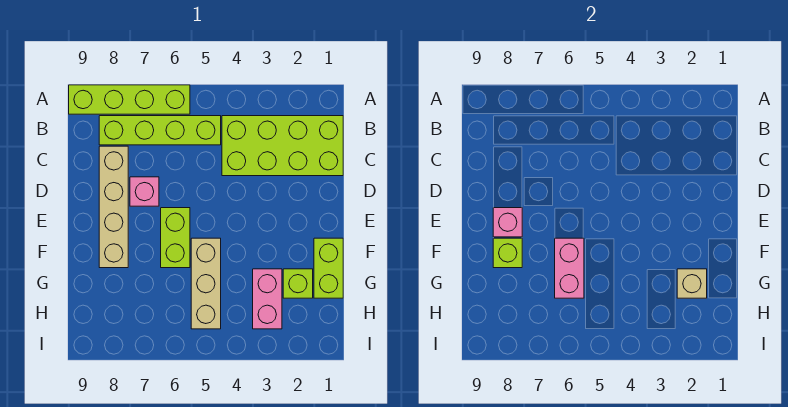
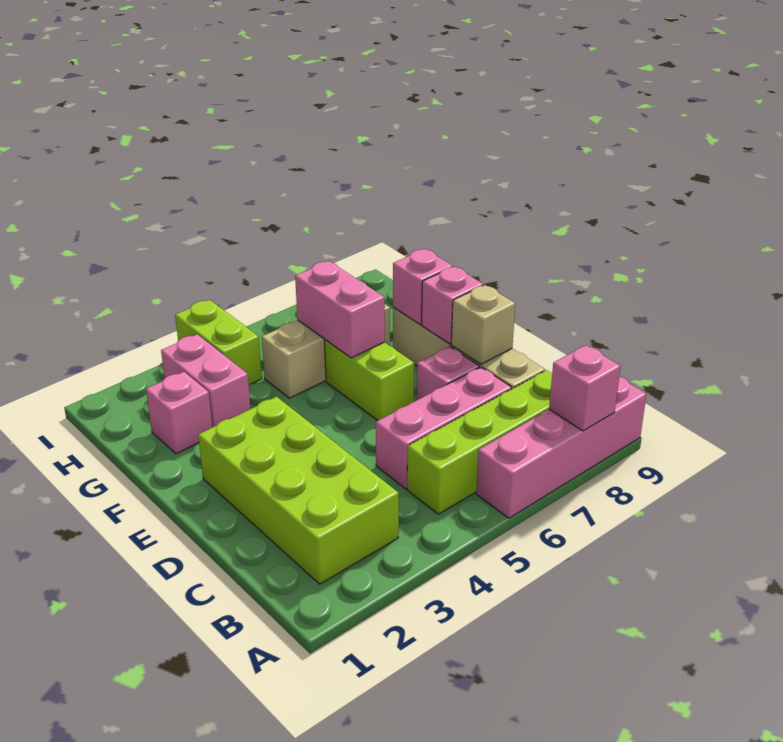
lime brick A6:A9 level 1 -> pink brick A6:A9 level 1
none -> pink brick A8 level 2
lime brick B1:C4 level 1 -> lime brick B2:E3 level 1
none -> pink brick C5:C7 level 1
lime brick F1:G1 level 1 -> lime brick H4:I4 level 1
tan brick F5:H5 level 1 -> tan brick G5:G7 level 1
lime brick F8 level 2 -> pink brick F8 level 2
lime brick G2 level 1 -> pink brick G2 level 1
tan brick G2 level 2 -> tan brick D8 level 2

